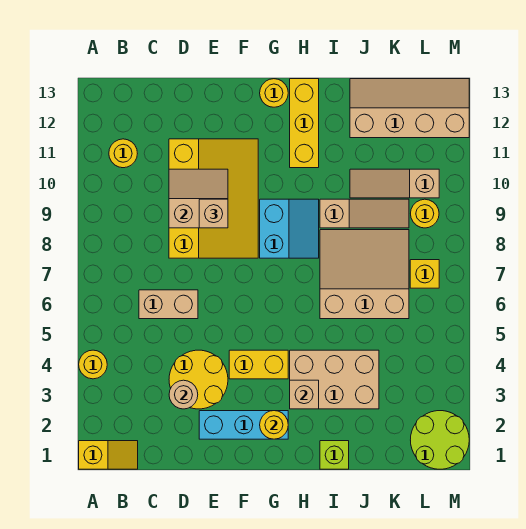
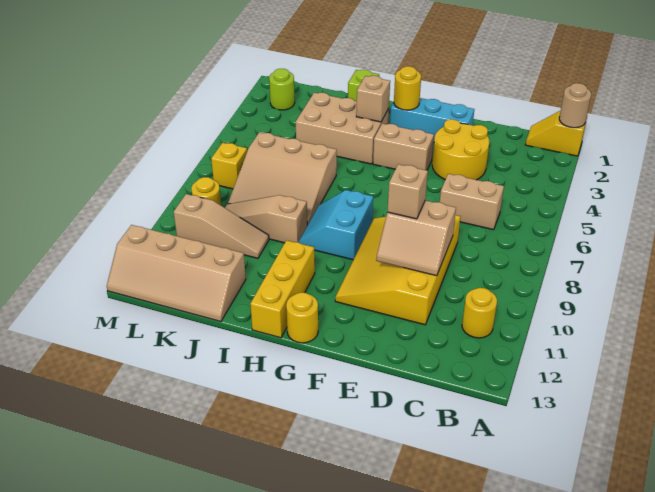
yellow round brick A4 level 1 -> none
tan round brick D3 level 2 -> tan round brick A1 level 2
yellow brick F4:G4 level 1 -> tan brick F4:G4 level 1
lime round brick L1:M2 level 1 -> lime round brick L2 level 1

